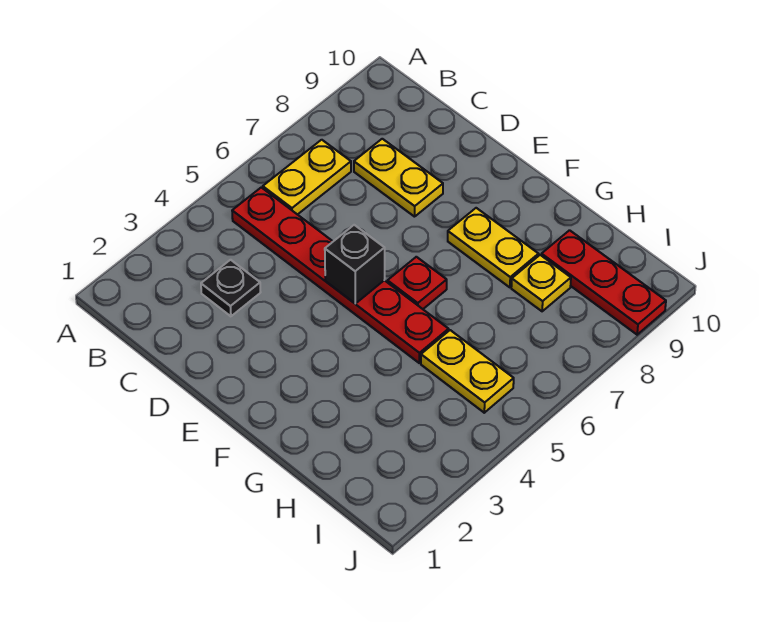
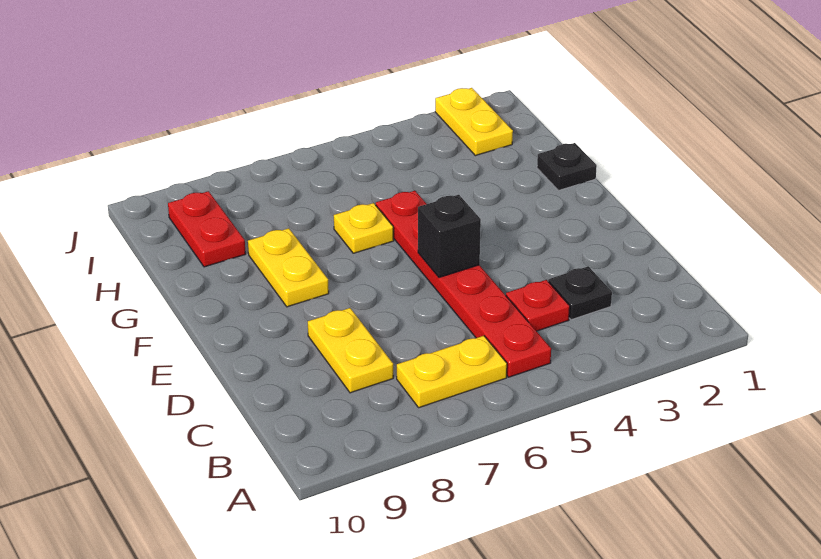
red plate F6 level 1 -> red plate C4 level 1
none -> black plate G1 level 1
yellow plate H5:I5 level 1 -> yellow plate I2:J2 level 1
yellow plate H8 level 1 -> yellow plate G6 level 1
red plate H9:J9 level 1 -> red plate H9:I9 level 1

